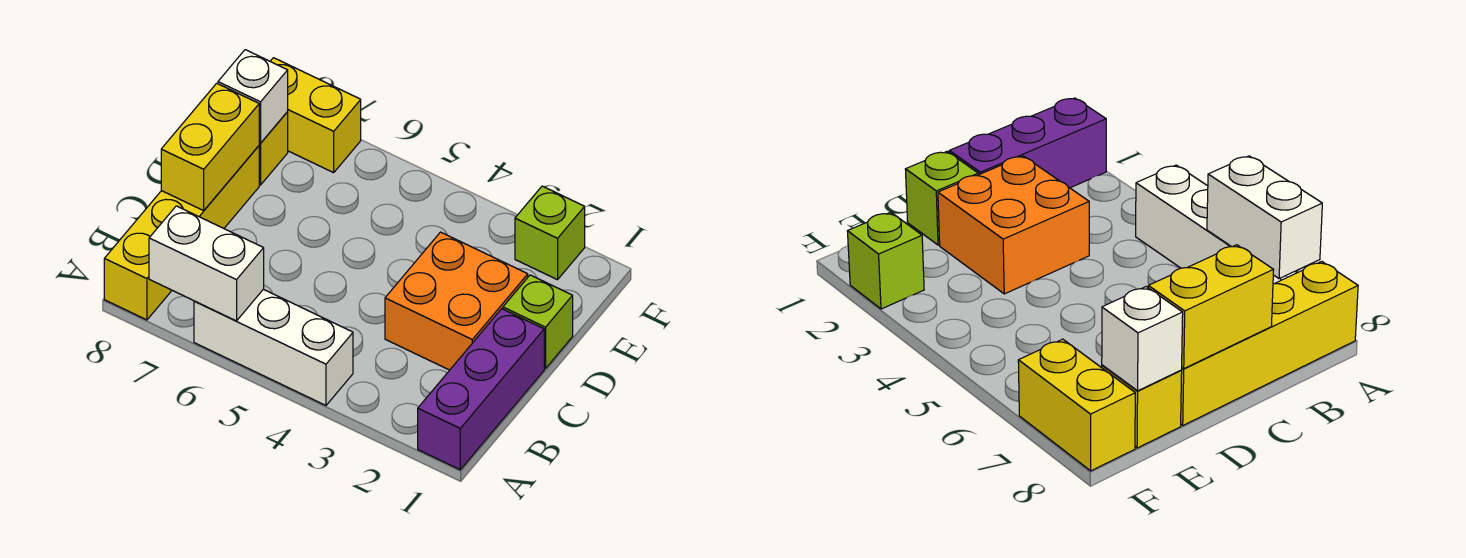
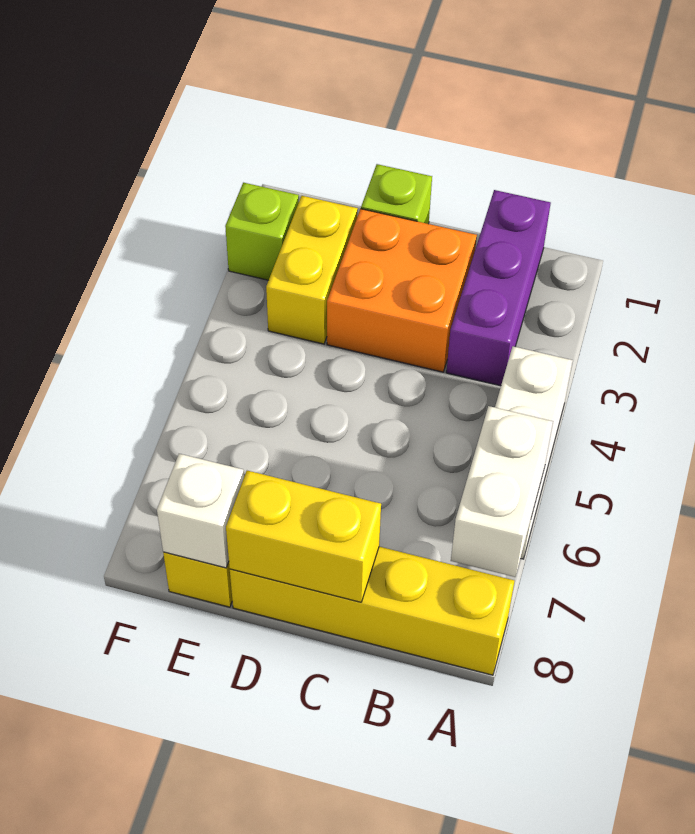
purple brick A1:C1 level 1 -> purple brick B1:B3 level 1
yellow brick F7:F8 level 1 -> yellow brick E2:E3 level 1

